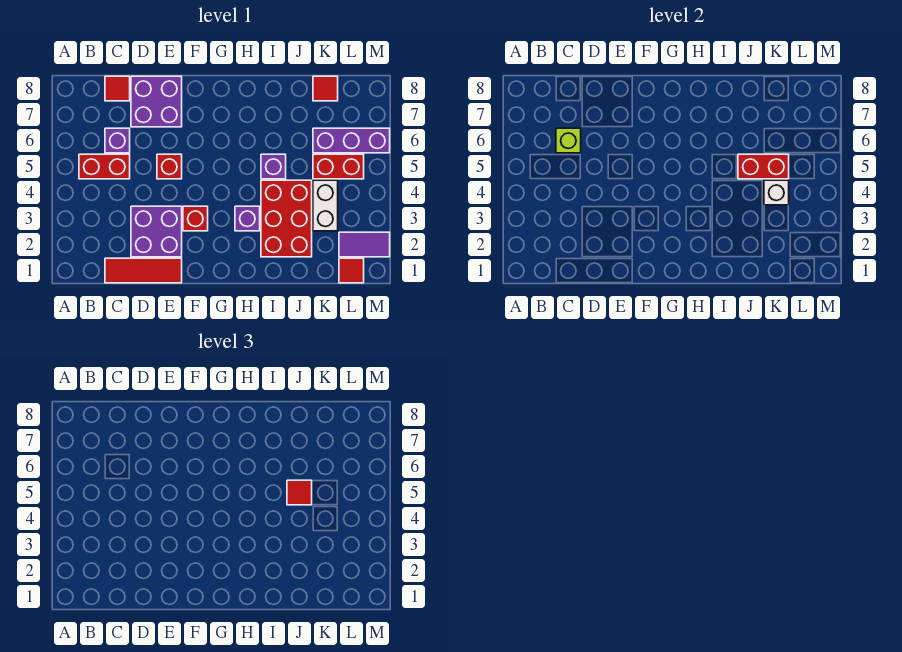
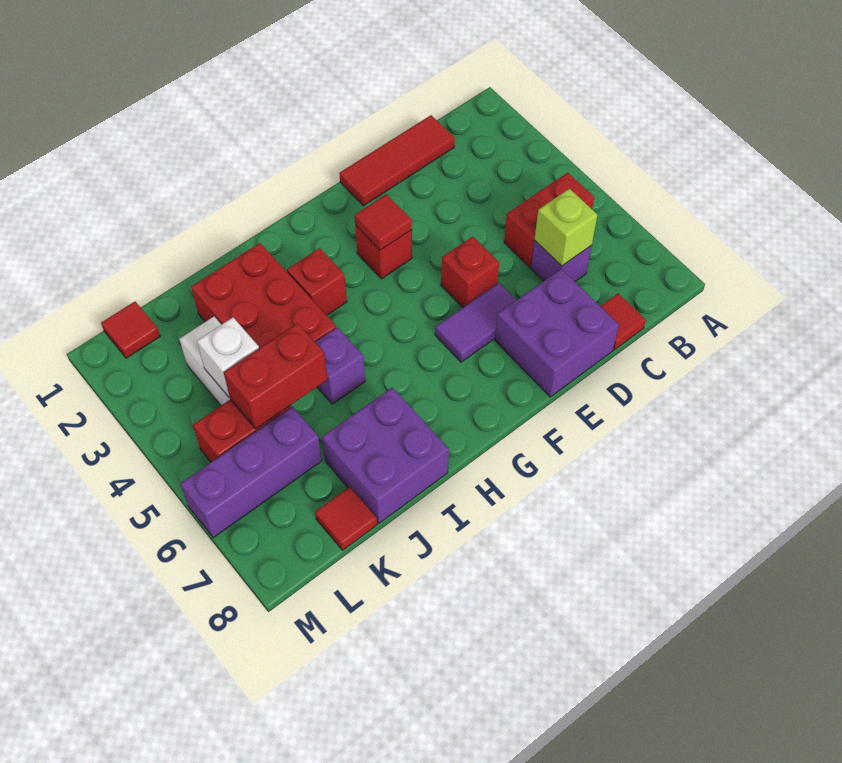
purple brick D2:E3 level 1 -> purple brick I7:J8 level 1
purple brick H3 level 1 -> red brick H3 level 1
red tile J5 level 3 -> red tile F3 level 2
purple tile L2:M2 level 1 -> purple tile E6:F6 level 1

